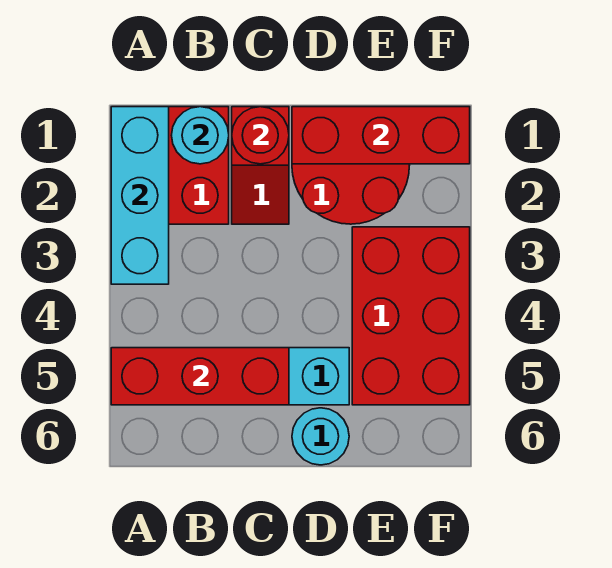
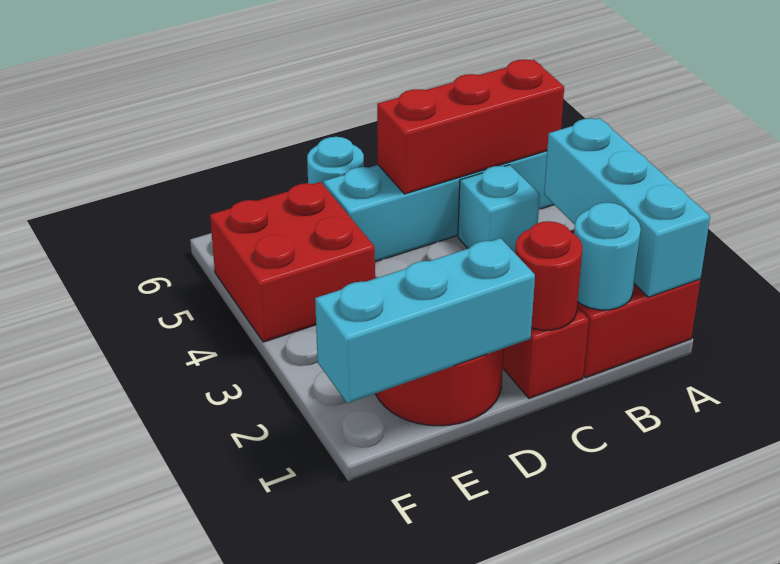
none -> cyan brick B4 level 1
red brick D1:F1 level 2 -> cyan brick D1:F1 level 2
red brick E3:F5 level 1 -> red brick E4:F5 level 1

